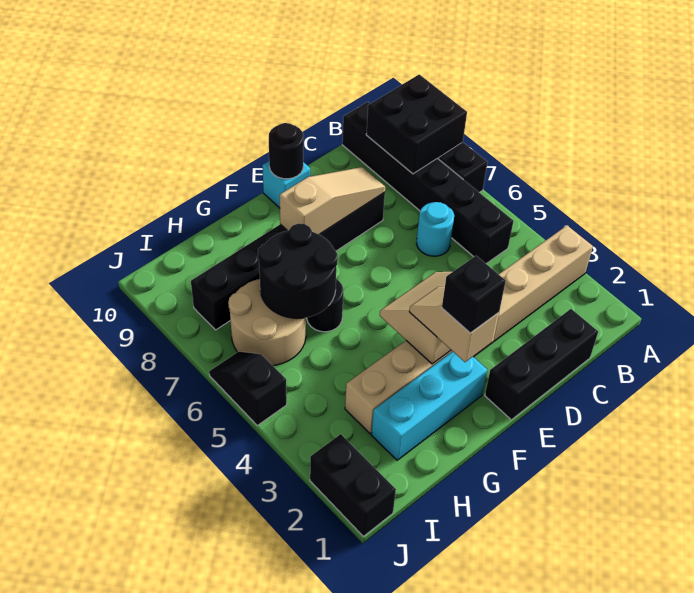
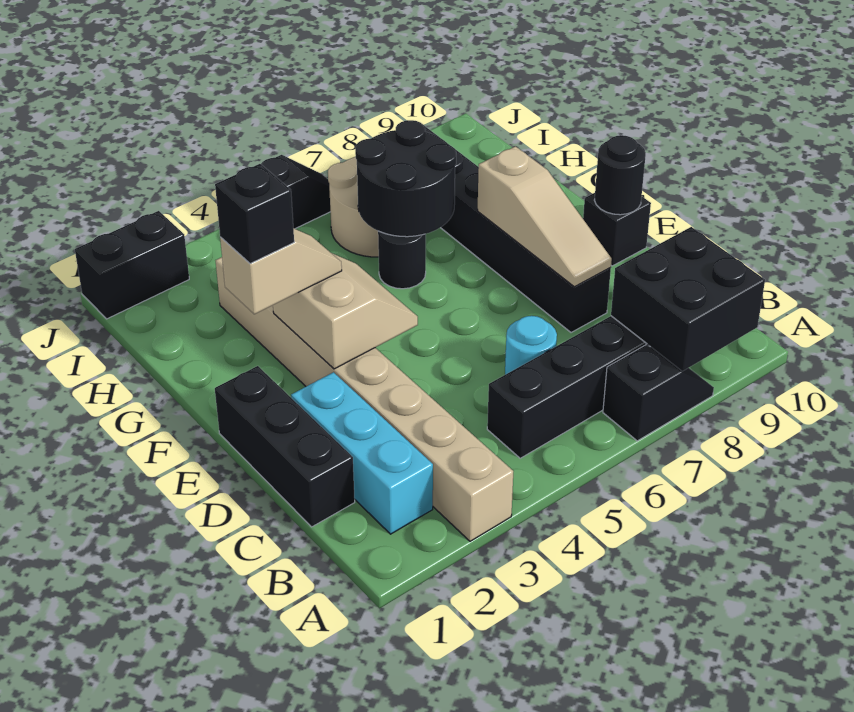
cyan brick E10 level 1 -> black brick E10 level 1
cyan brick F2:H2 level 1 -> cyan brick B2:D2 level 1

